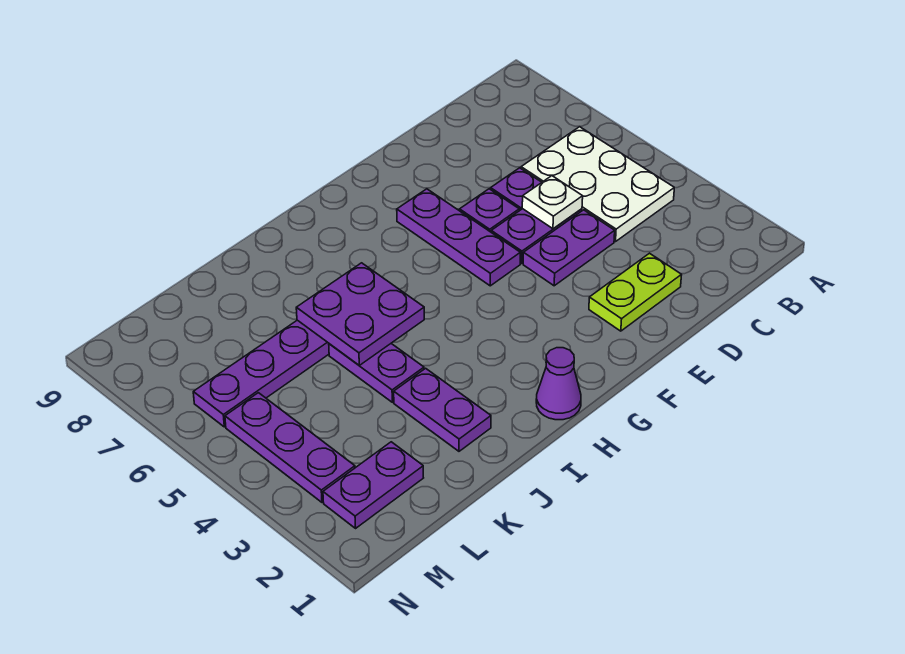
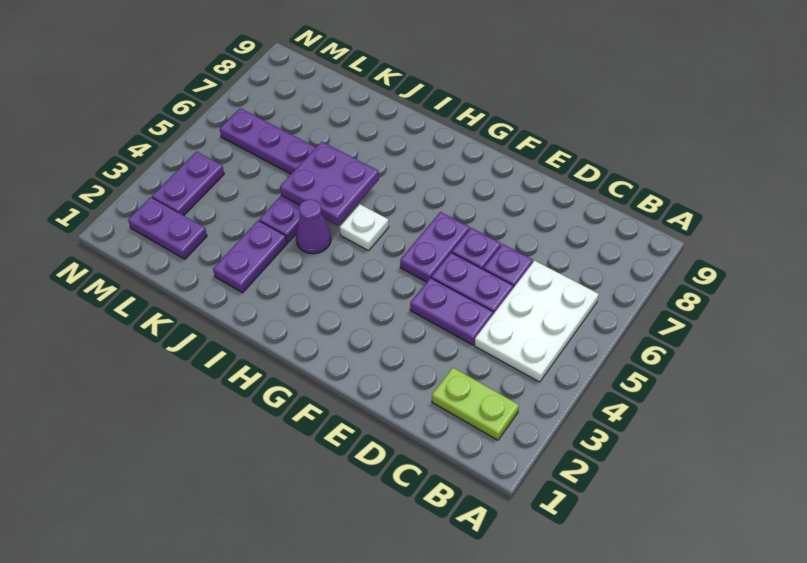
lime plate D2:E2 level 1 -> lime plate B2:C2 level 1
white plate D5 level 2 -> white plate H5 level 1
purple plate F5:F7 level 1 -> purple plate F5:F6 level 1
purple cone H1 level 1 -> purple cone I4 level 1
purple plate M3:M5 level 1 -> purple plate M3:M4 level 1

